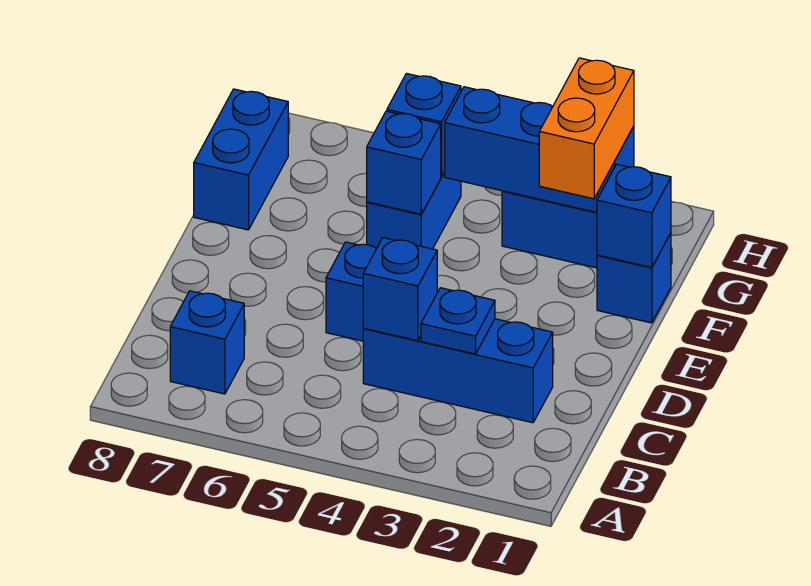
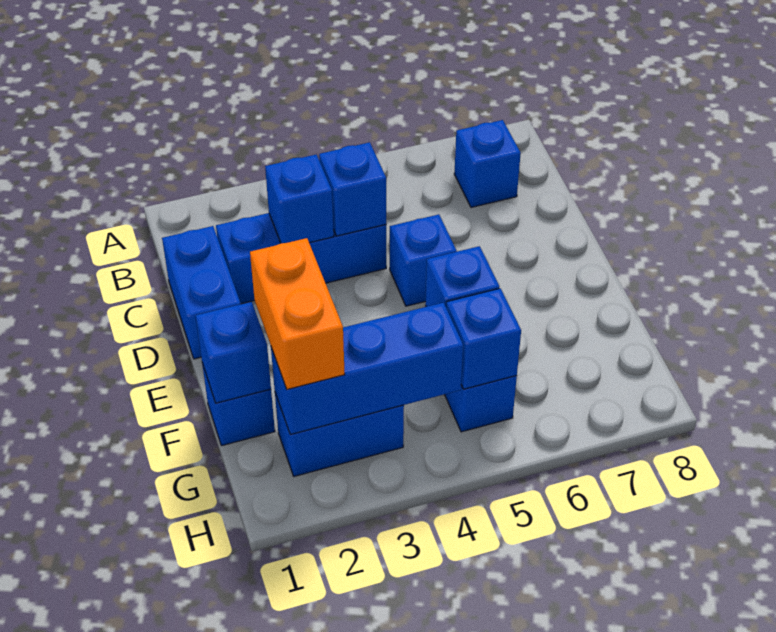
blue plate C3 level 2 -> blue brick C3 level 2
blue brick F8:G8 level 1 -> blue brick C1:D1 level 1

